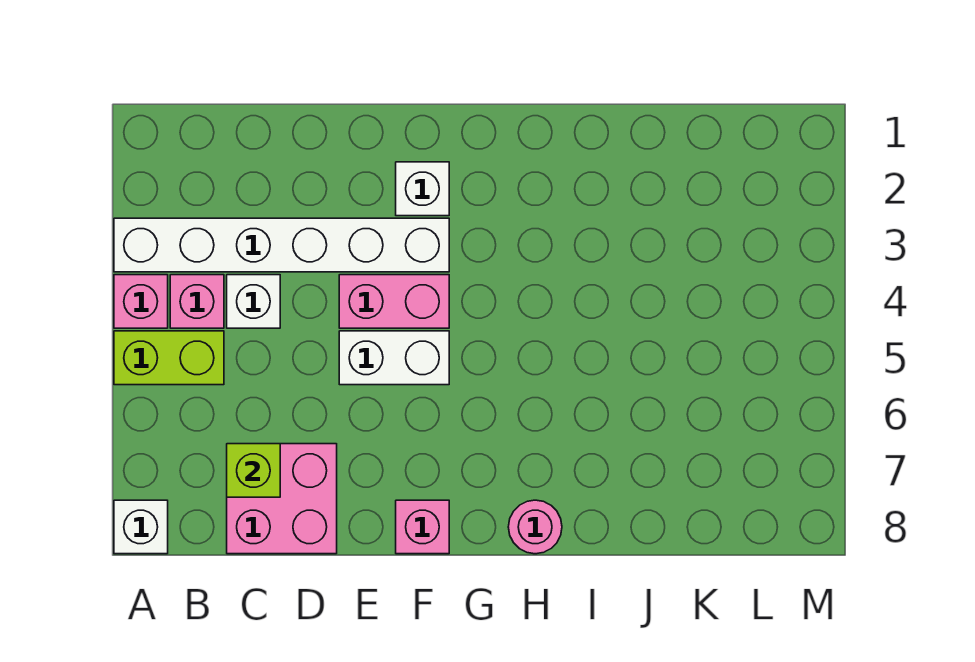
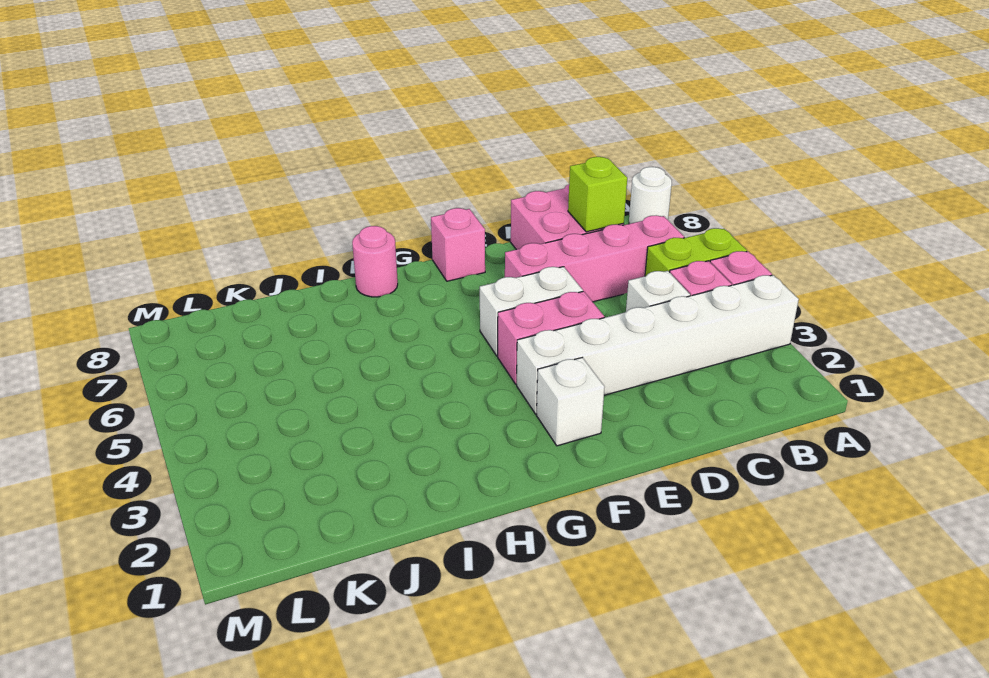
white brick A8 level 1 -> white round brick A8 level 1
none -> pink brick B6:E6 level 1

